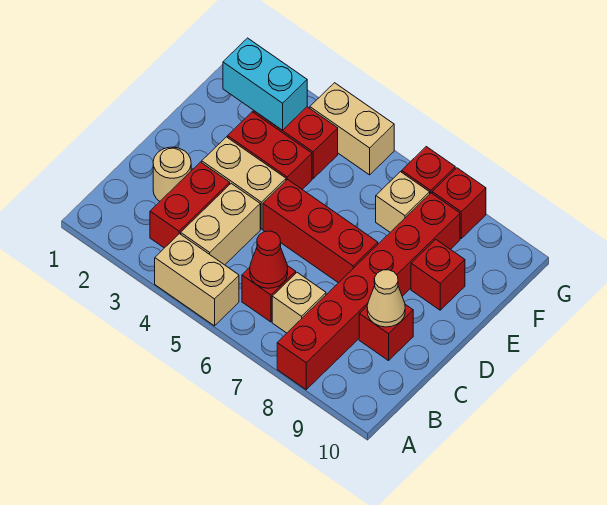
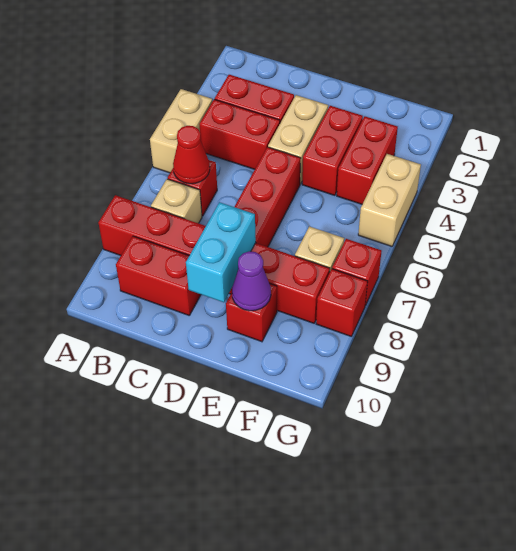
tan brick B4:C4 level 1 -> red brick B4:C4 level 1
tan round brick C2 level 1 -> none
red brick C9 level 1 -> red brick B9:C9 level 1
tan cone C9 level 2 -> none
none -> purple cone E9 level 2
cyan brick F2:F3 level 2 -> cyan brick D8:D9 level 2

